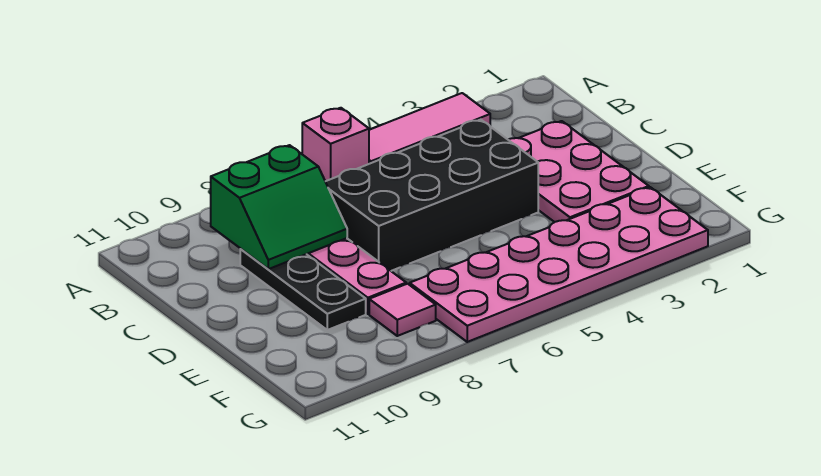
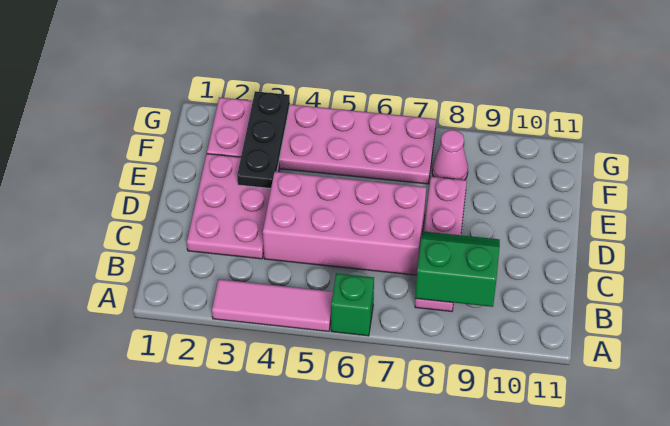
pink brick A6 level 1 -> green brick A6 level 1
black brick C4:D7 level 1 -> pink brick C4:D7 level 1
black plate C9:E9 level 1 -> black plate E3:G3 level 2
pink tile F8 level 1 -> pink cone F8 level 1

